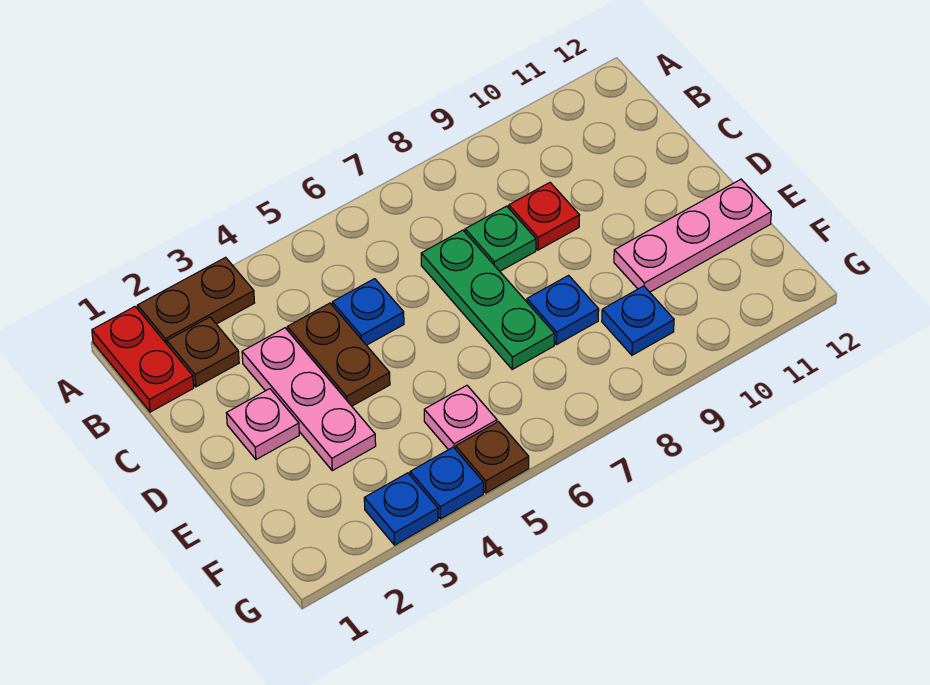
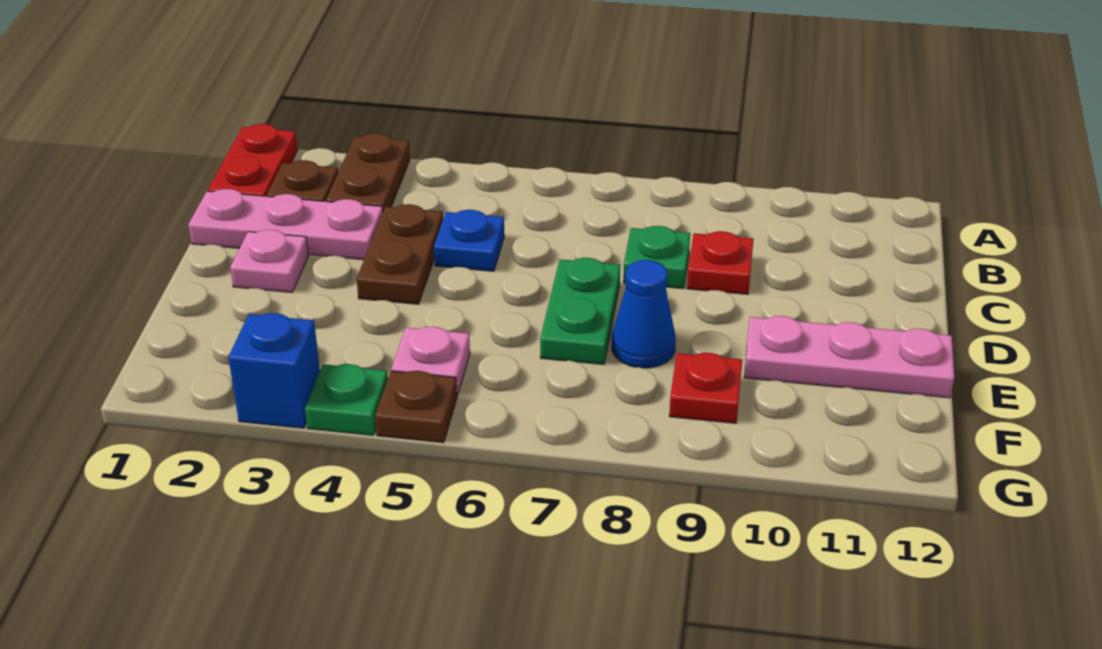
brown plate A2:A3 level 1 -> brown plate A3:B3 level 1
pink plate C3:E3 level 1 -> pink plate C1:C3 level 1
green plate C7:E7 level 1 -> green plate D7:E7 level 1
blue plate E8 level 1 -> blue cone E8 level 1
blue plate F9 level 1 -> red plate F9 level 1
blue plate G3 level 1 -> blue brick G3 level 1
blue plate G4 level 1 -> green plate G4 level 1

